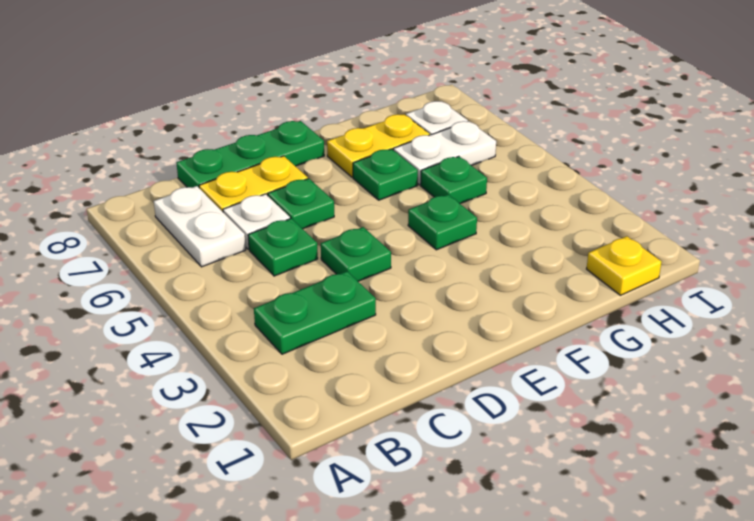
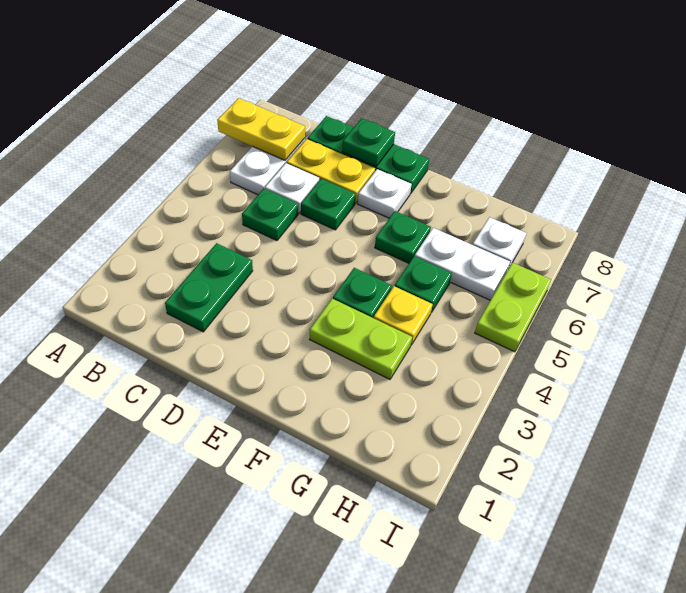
green plate B3:C3 level 1 -> green plate C2:C3 level 1
green plate D4 level 1 -> green plate D8 level 2
none -> white plate E7 level 1
none -> lime plate F3:G3 level 1
yellow plate F7:G7 level 1 -> yellow plate A7:B7 level 2
yellow plate H1 level 1 -> yellow plate G4 level 1
none -> lime plate I5:I6 level 1

